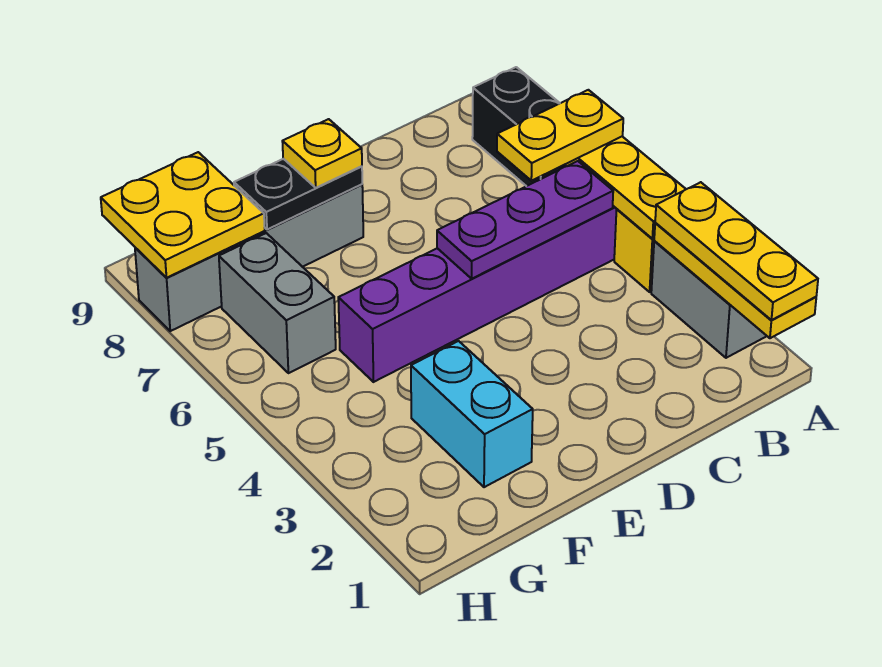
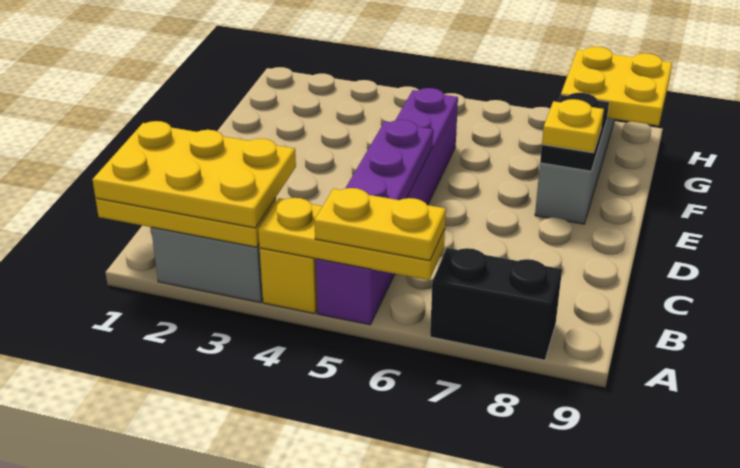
yellow plate A1:A3 level 3 -> yellow plate A1:B3 level 3
yellow plate A6:B6 level 3 -> yellow plate A5:A6 level 3
cyan brick F2:F3 level 1 -> none
grey brick G6:G7 level 1 -> none

